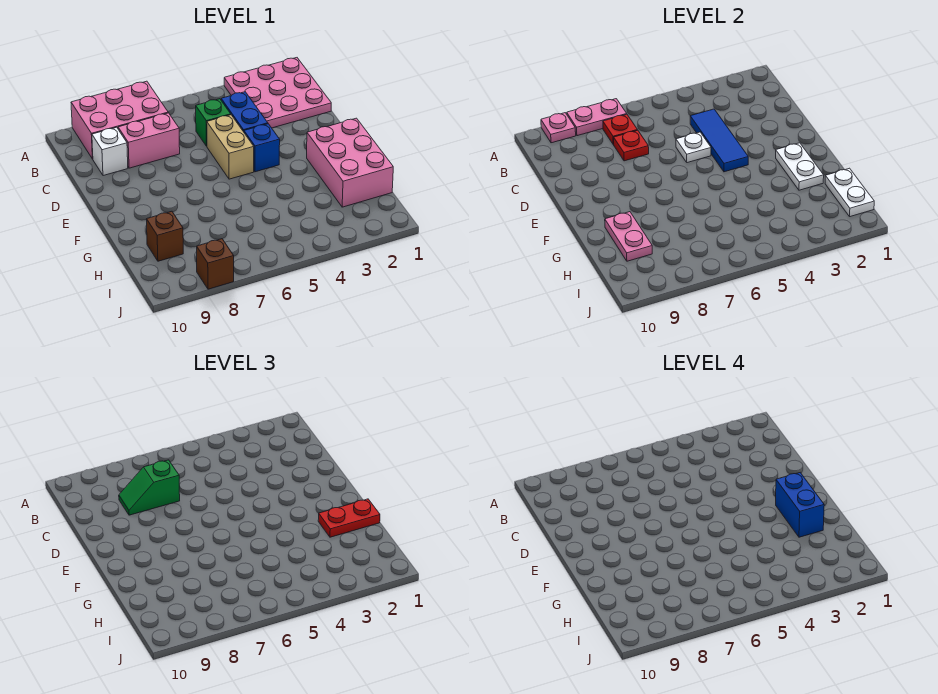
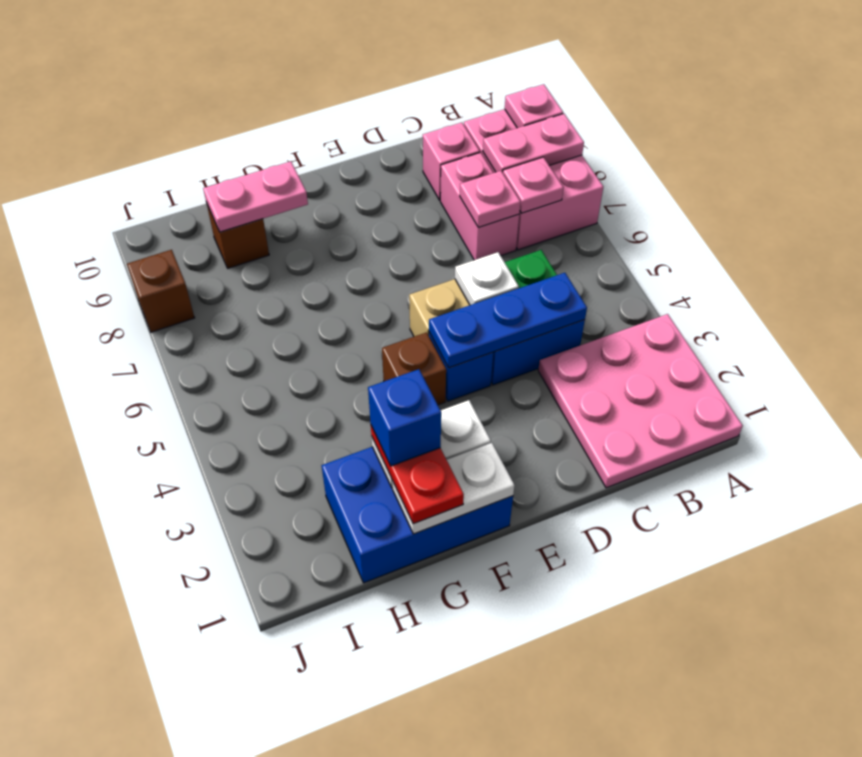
pink plate A7:A8 level 2 -> pink plate A8:B8 level 2
red plate B7 level 2 -> pink plate B7 level 2
blue tile C4:E4 level 2 -> blue plate C4:E4 level 2
red plate C7 level 2 -> pink plate C7 level 2
green slope C7:C8 level 3 top 7 -> none
white brick C9 level 1 -> pink brick C9 level 1
pink brick F1:H2 level 1 -> blue brick F1:H2 level 1
blue brick F2:G2 level 4 -> blue brick G2 level 4
none -> brown brick F4 level 1
white plate H1:I1 level 2 -> white plate F1:G1 level 2

